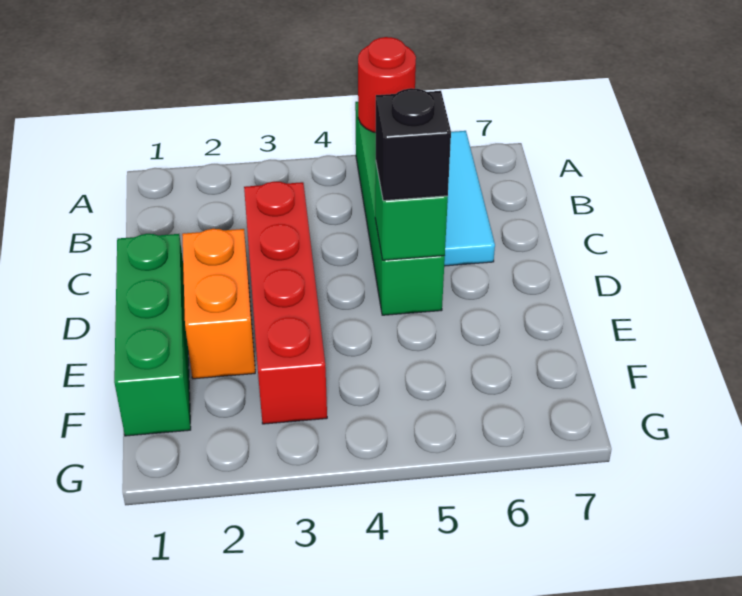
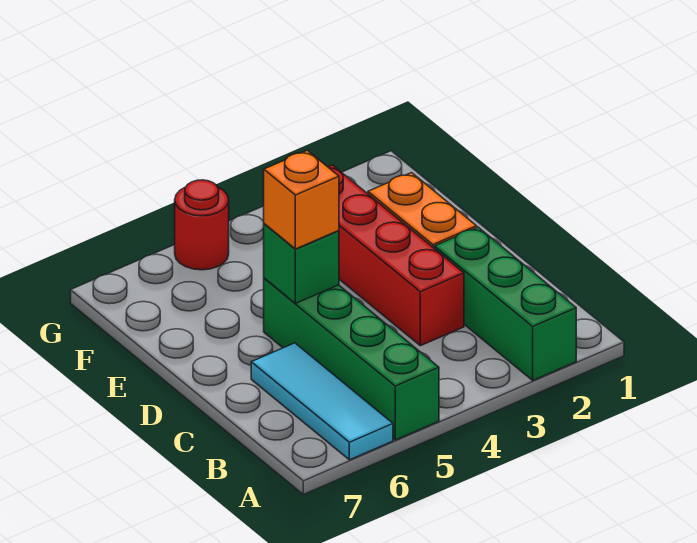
red round brick A5 level 2 -> red round brick G5 level 1
green brick D1:F1 level 1 -> green brick A2:C2 level 1
black brick D5 level 3 -> orange brick D5 level 3

